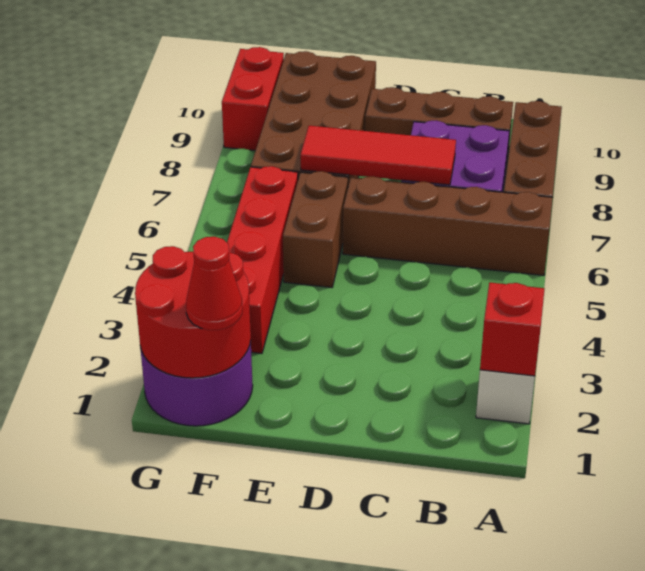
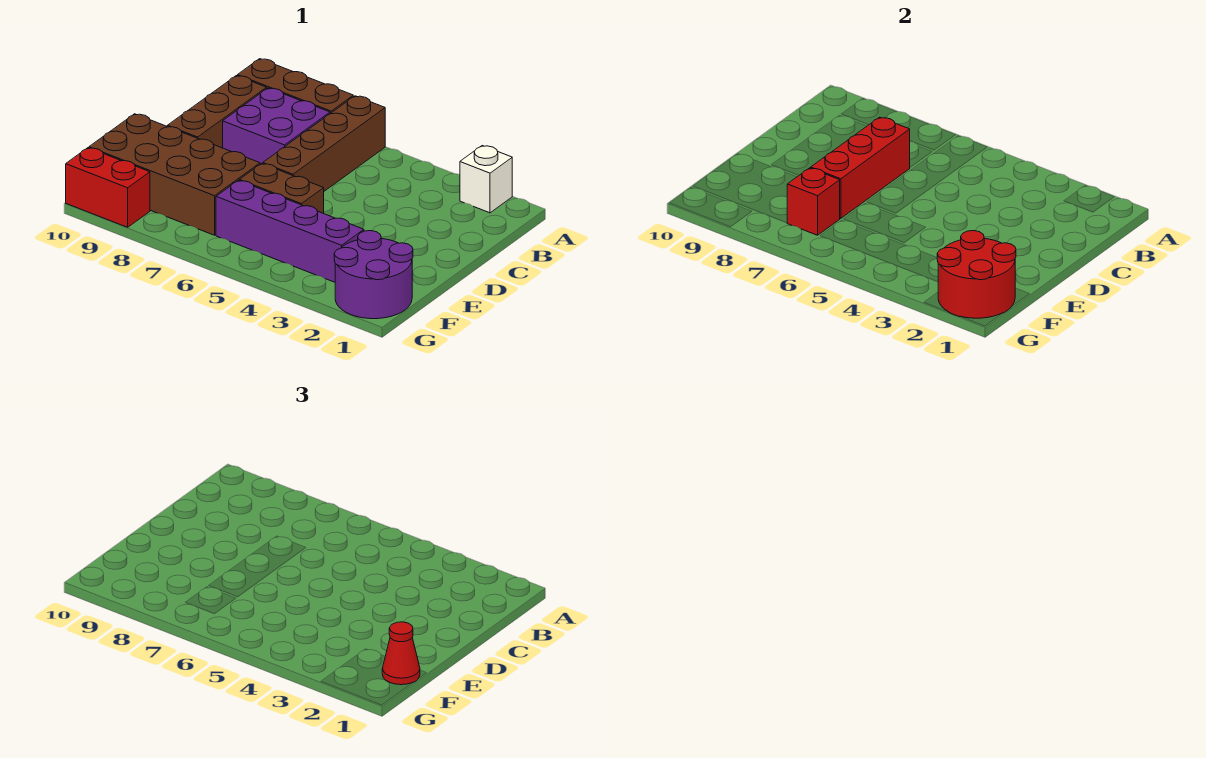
red brick A2 level 2 -> red brick F7 level 2
red tile C7:E7 level 2 -> red brick C7:E7 level 2
red brick F3:F6 level 1 -> purple brick F3:F6 level 1

